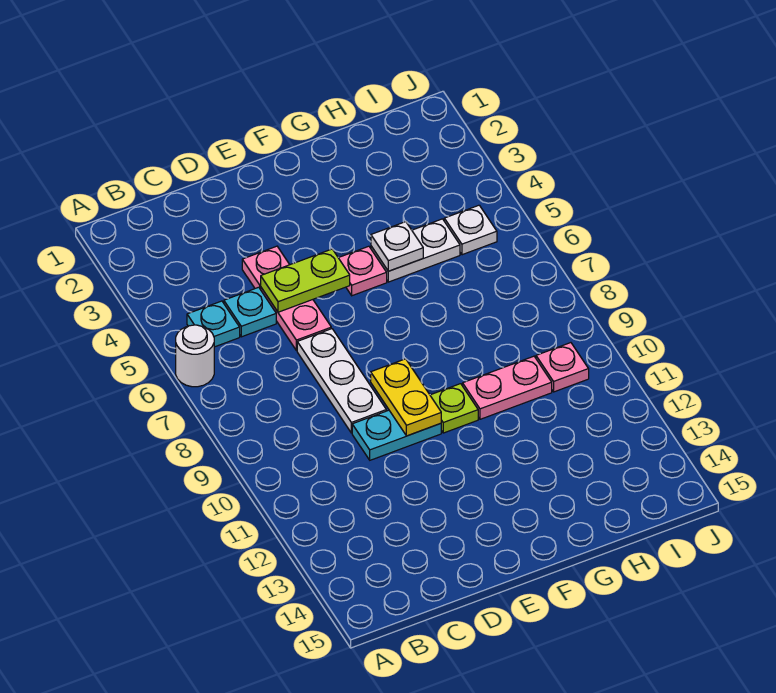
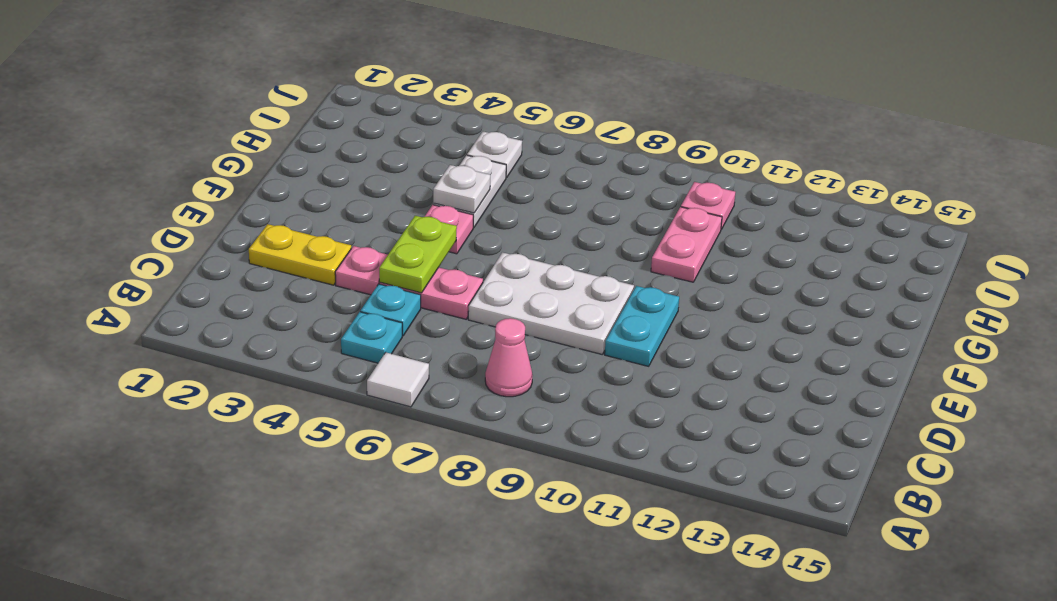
white round brick A6 level 1 -> white tile A6 level 1
none -> pink cone B8 level 1
white plate D7:D9 level 1 -> white plate D7:E9 level 1
yellow plate E9:E10 level 2 -> yellow plate D2:D3 level 1
lime plate F10 level 1 -> none

